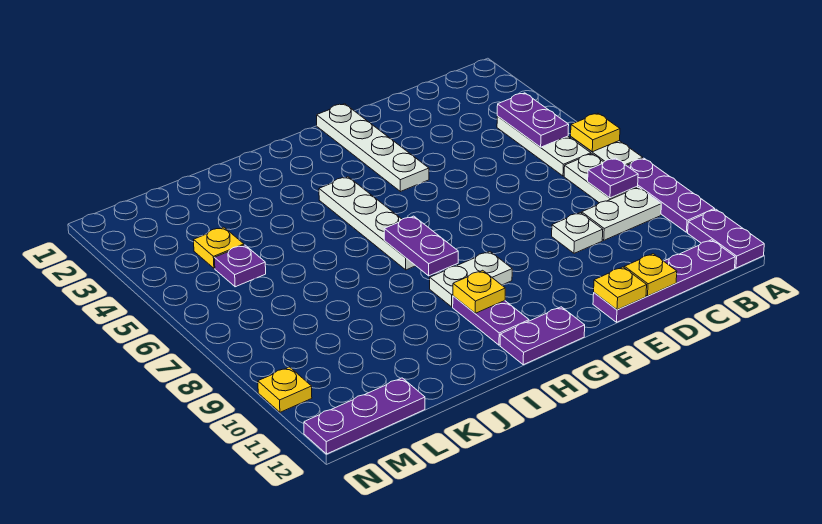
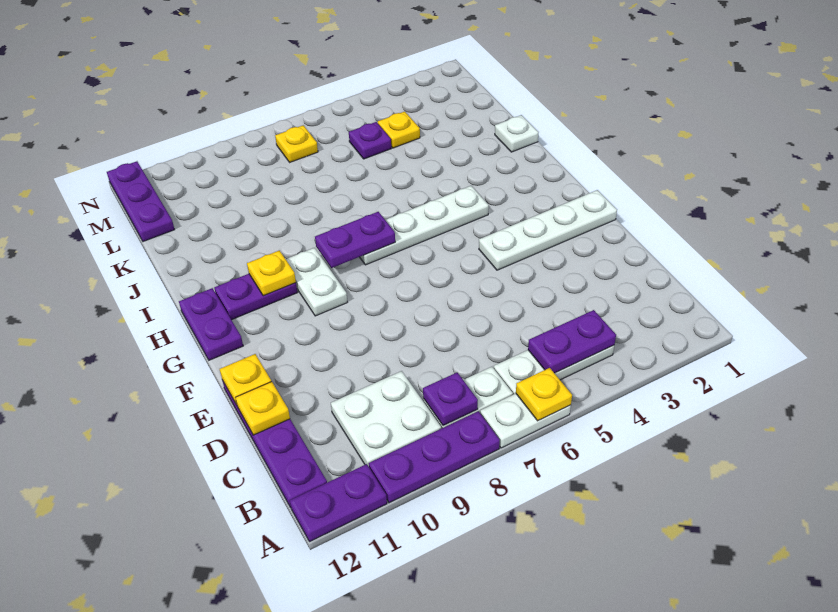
white plate B9:C9 level 1 -> white plate B9:C10 level 1
white plate D9 level 1 -> white plate J1 level 1
yellow plate N10 level 1 -> yellow plate M7 level 1

